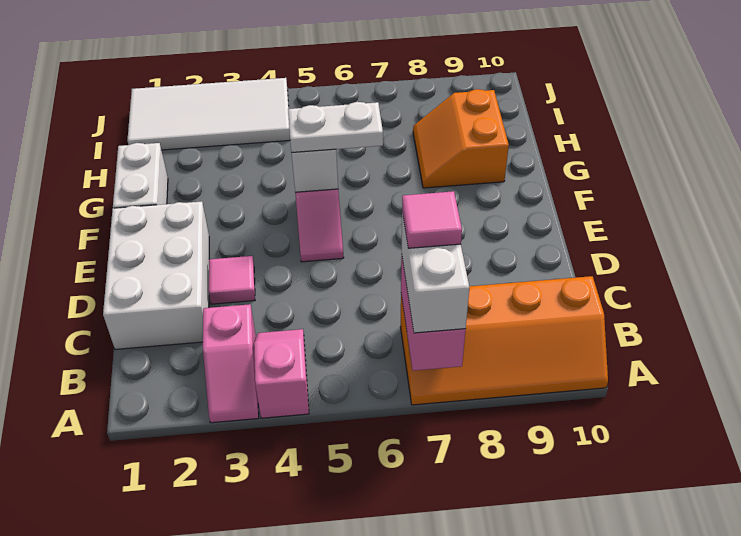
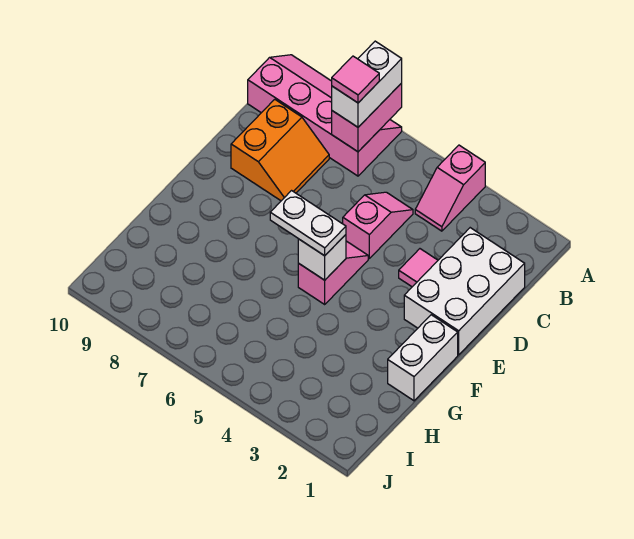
pink slope A3:B3 level 1 top B -> pink slope C5:D5 level 1 top D
orange slope A7:B10 level 1 top B -> pink slope A7:B10 level 1 top B
orange slope G8:H9 level 1 top 9 -> orange slope C8:D9 level 1 top 9
white tile I1:J4 level 1 -> none

